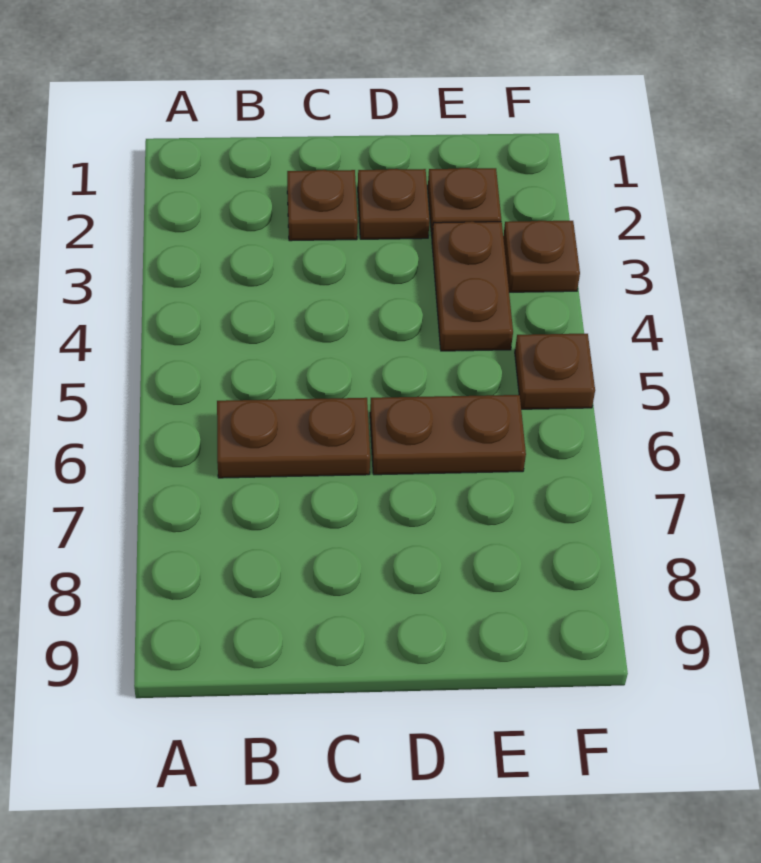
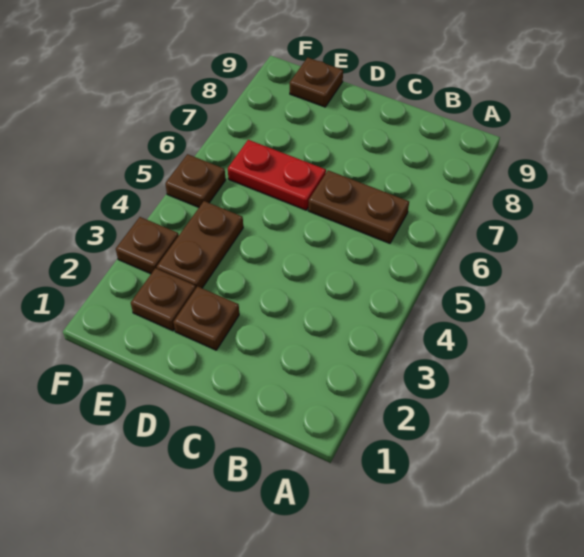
brown plate C2 level 1 -> brown plate E9 level 1
brown plate D6:E6 level 1 -> red plate D6:E6 level 1

